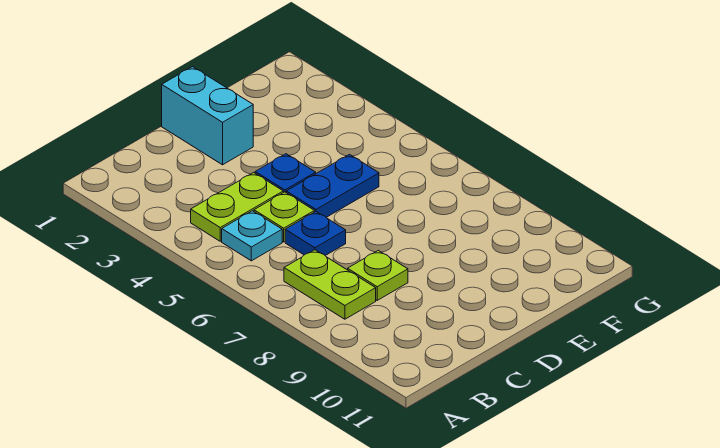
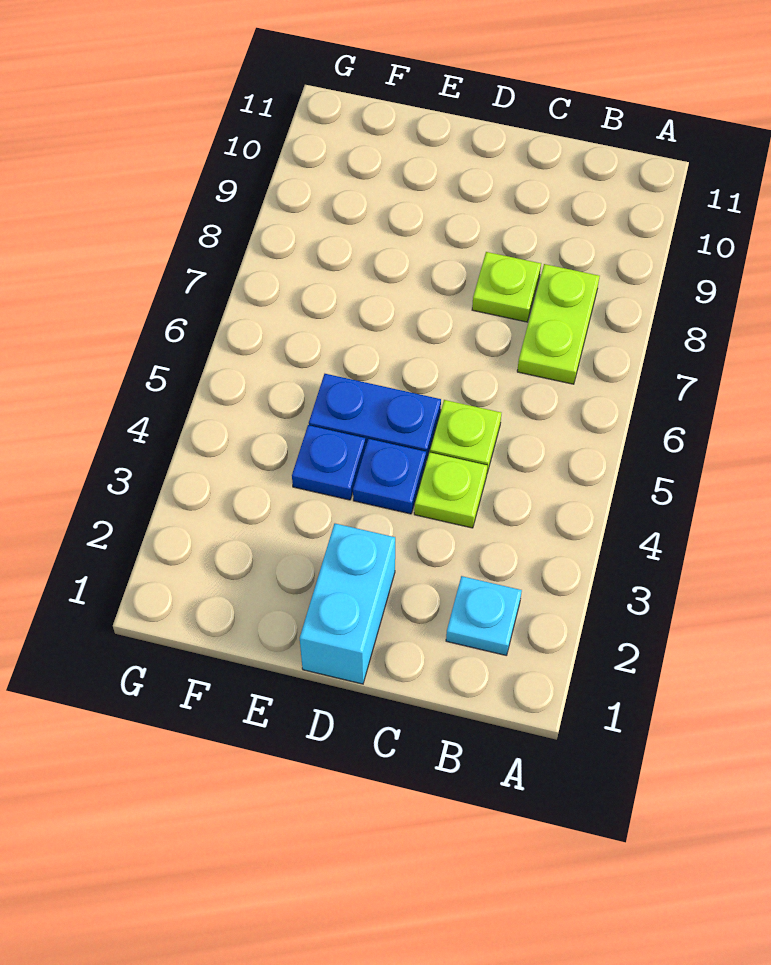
lime plate B4:C4 level 1 -> lime plate C4 level 1
cyan plate B5 level 1 -> cyan plate B2 level 1
blue plate C6 level 1 -> blue plate E4 level 1

